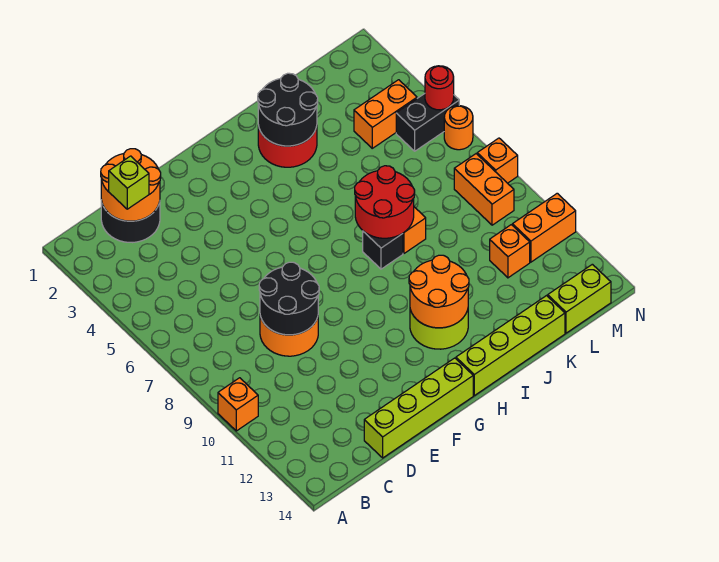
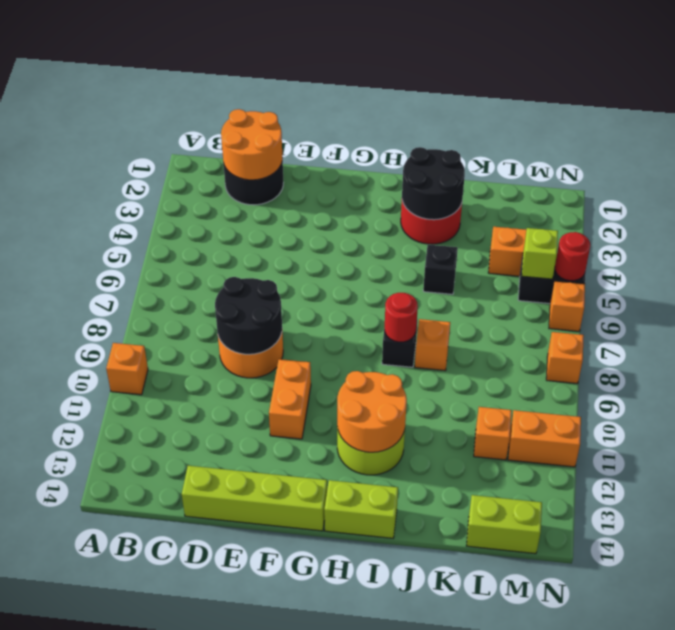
lime brick C2 level 3 -> lime brick M5 level 2
lime brick H14:K14 level 1 -> lime brick H14:I14 level 1
red round brick I7:J8 level 2 -> red round brick I8 level 2
none -> black brick J5 level 1
orange brick M8:M9 level 1 -> orange brick F10:F11 level 1
orange round brick N6 level 1 -> orange brick N6 level 1

